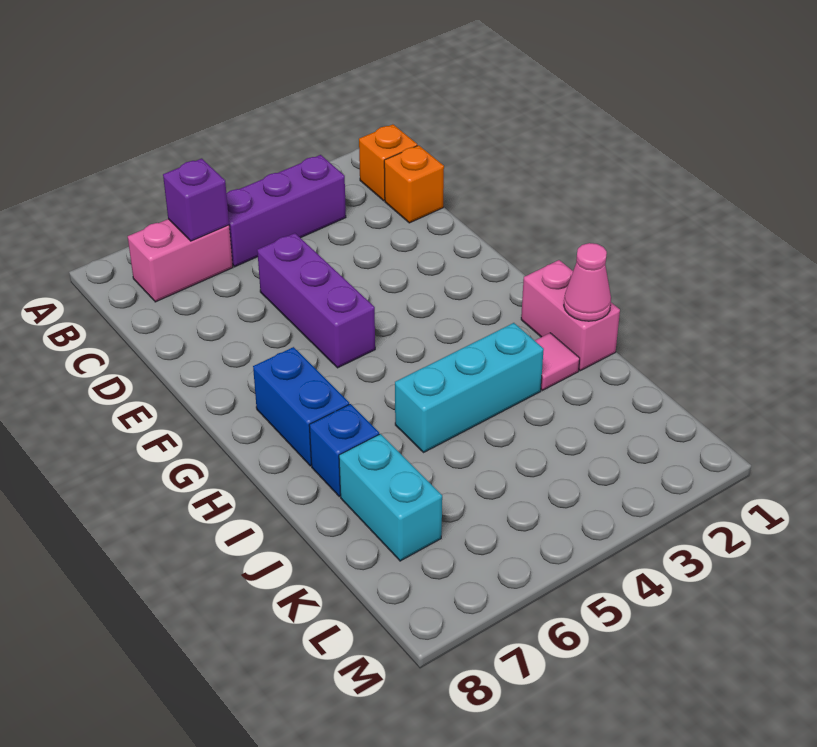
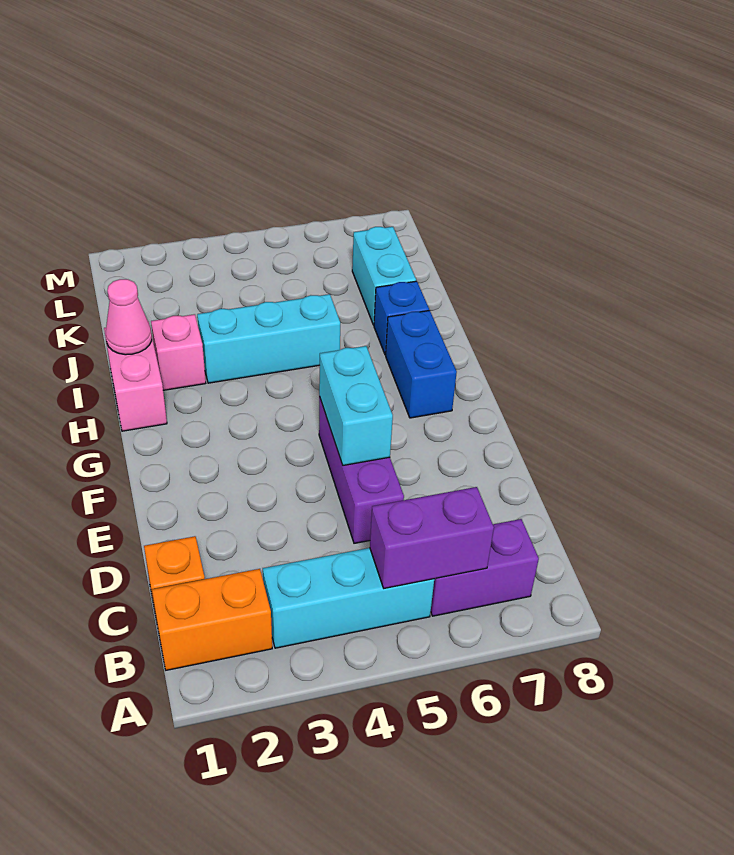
orange brick B1 level 1 -> orange brick B1:B2 level 1
purple brick B3:B5 level 1 -> cyan brick B3:B5 level 1
pink brick B6:B7 level 1 -> purple brick B6:B7 level 1
purple brick B6 level 2 -> purple brick B5:B6 level 2
none -> cyan brick E5:F5 level 2
pink tile I2 level 1 -> pink brick I2 level 1

